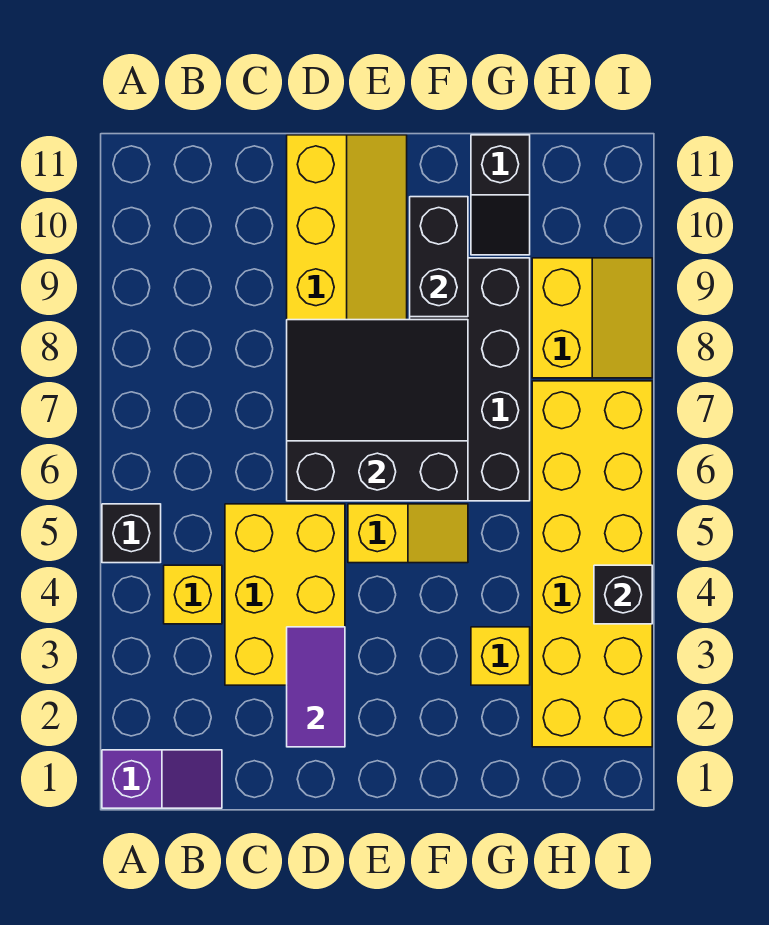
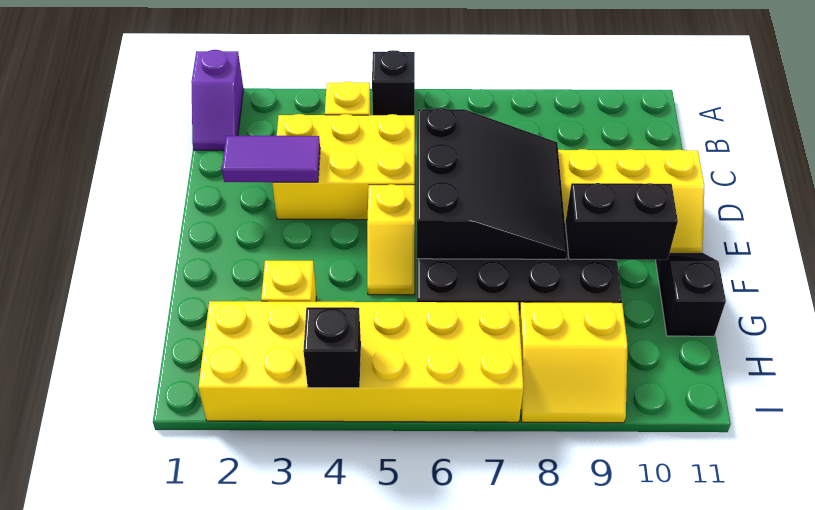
black slope G10:G11 level 1 top 11 -> black slope F11:G11 level 1 top G

